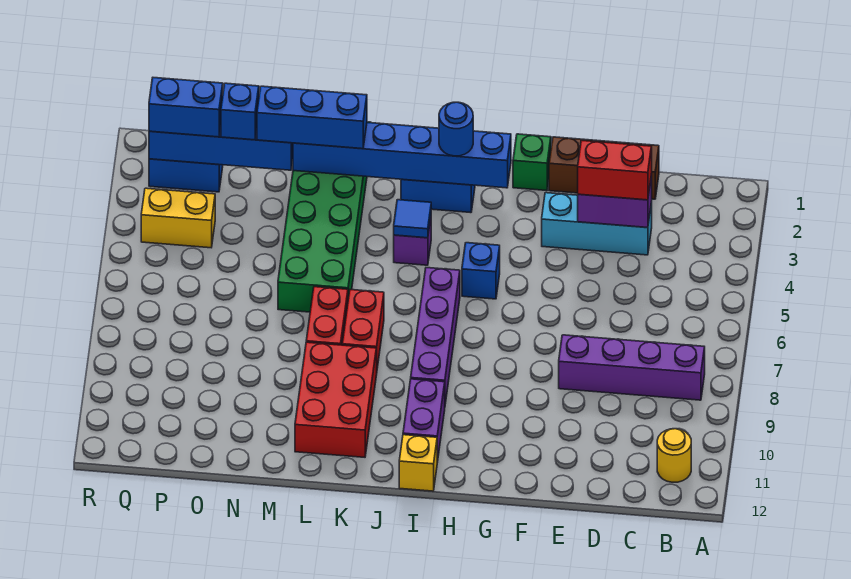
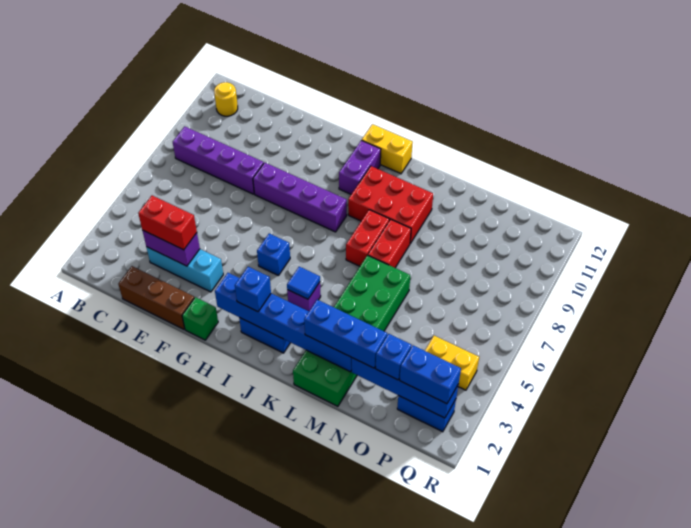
blue round brick I2 level 3 -> blue brick I2 level 3
purple brick I6:I9 level 1 -> purple brick F8:I8 level 1
yellow brick I12 level 1 -> yellow brick I12:J12 level 1
red brick K9:L11 level 1 -> red brick J9:L10 level 1

